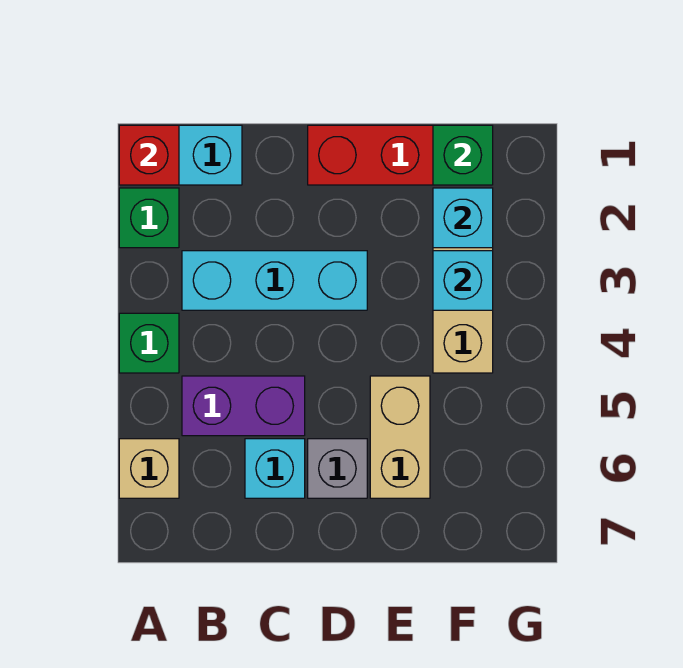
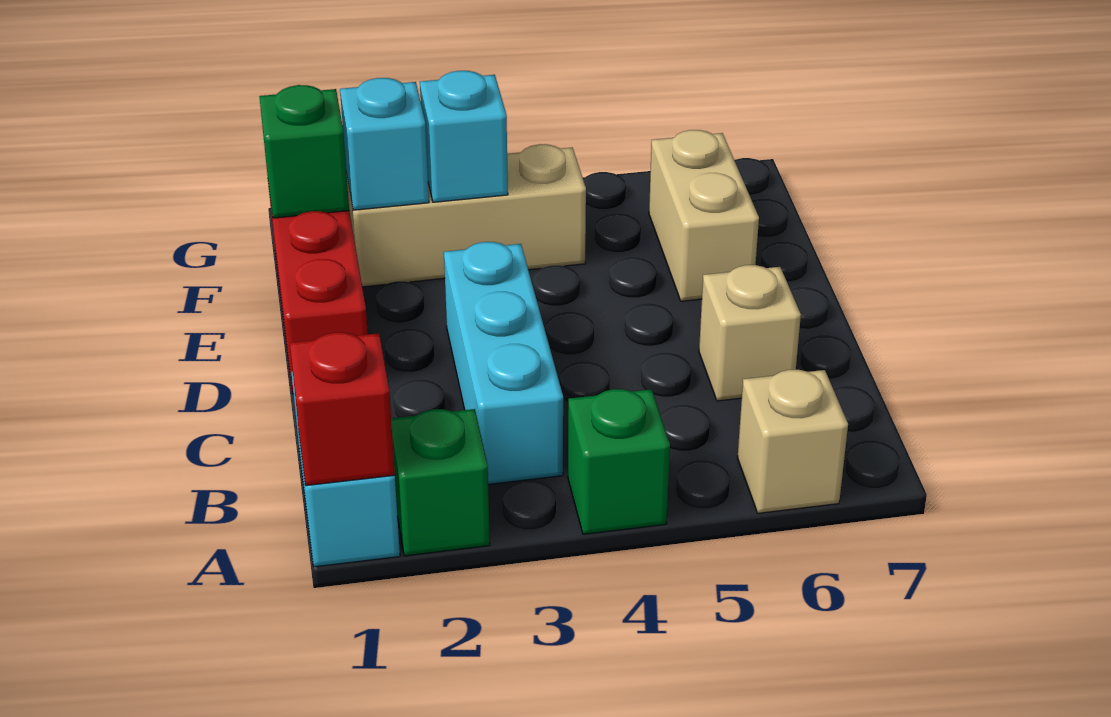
purple brick B5:C5 level 1 -> none
cyan brick C6 level 1 -> tan brick C6 level 1
grey brick D6 level 1 -> none
tan brick E5:E6 level 1 -> tan brick E6:F6 level 1

